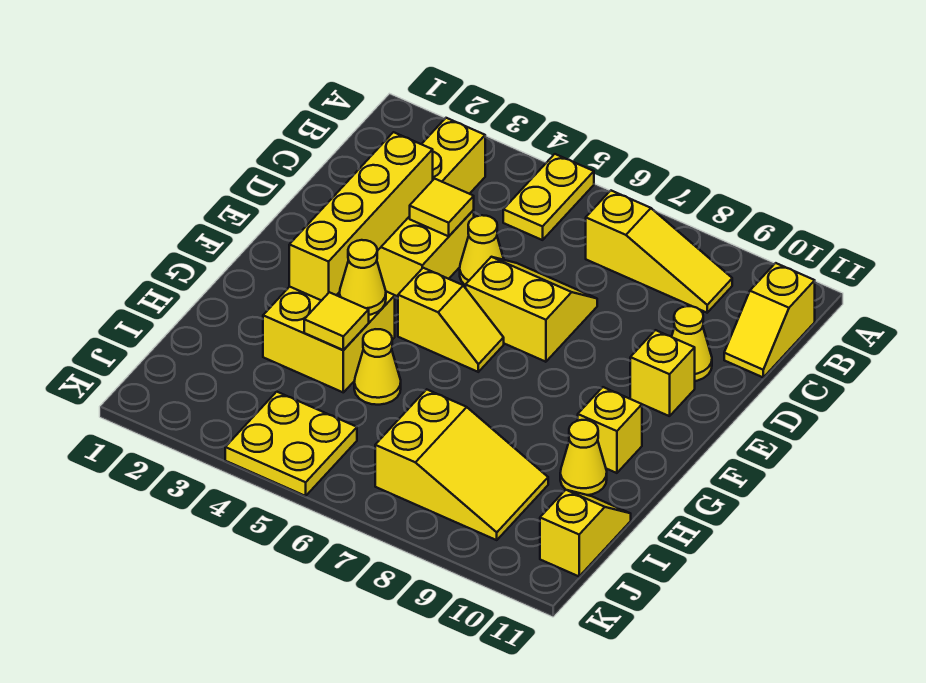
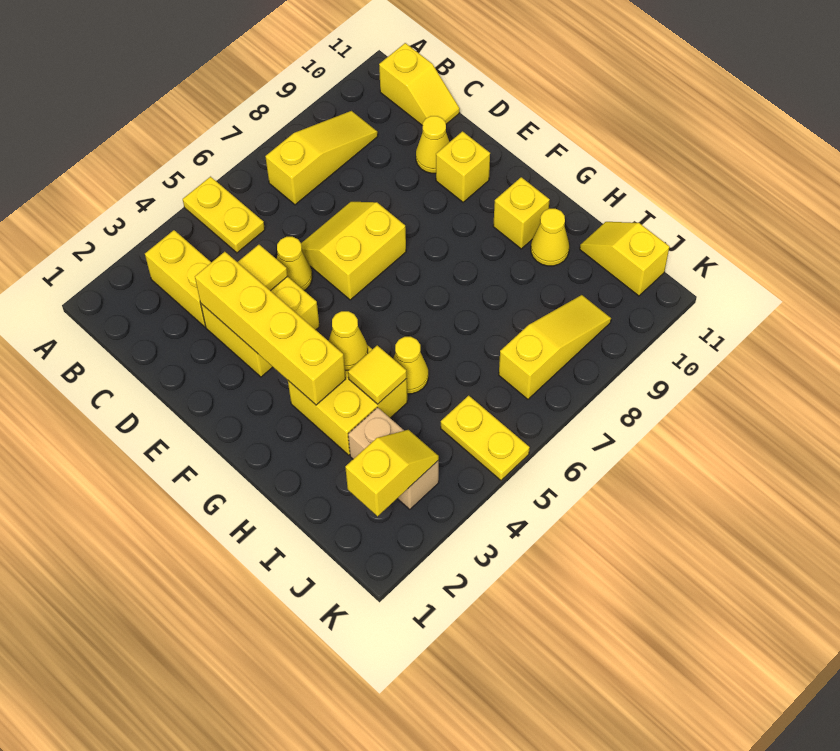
yellow slope F5:F6 level 1 top 5 -> yellow slope J2:J3 level 2 top 2
none -> tan brick I3:J3 level 1
yellow slope I7:J9 level 1 top 7 -> yellow slope J7:J9 level 1 top 7
yellow plate J4:K5 level 1 -> yellow plate J5:K5 level 1

